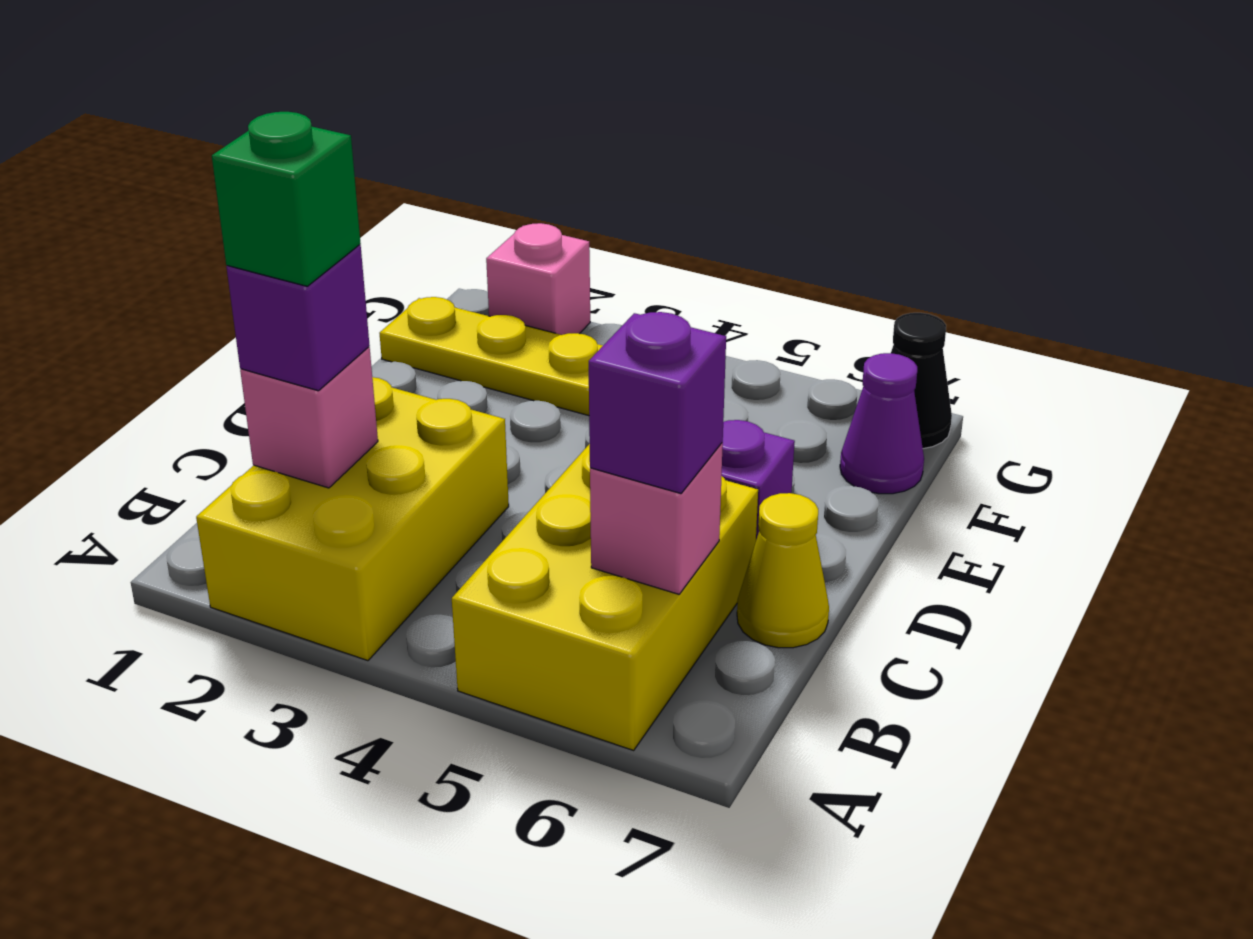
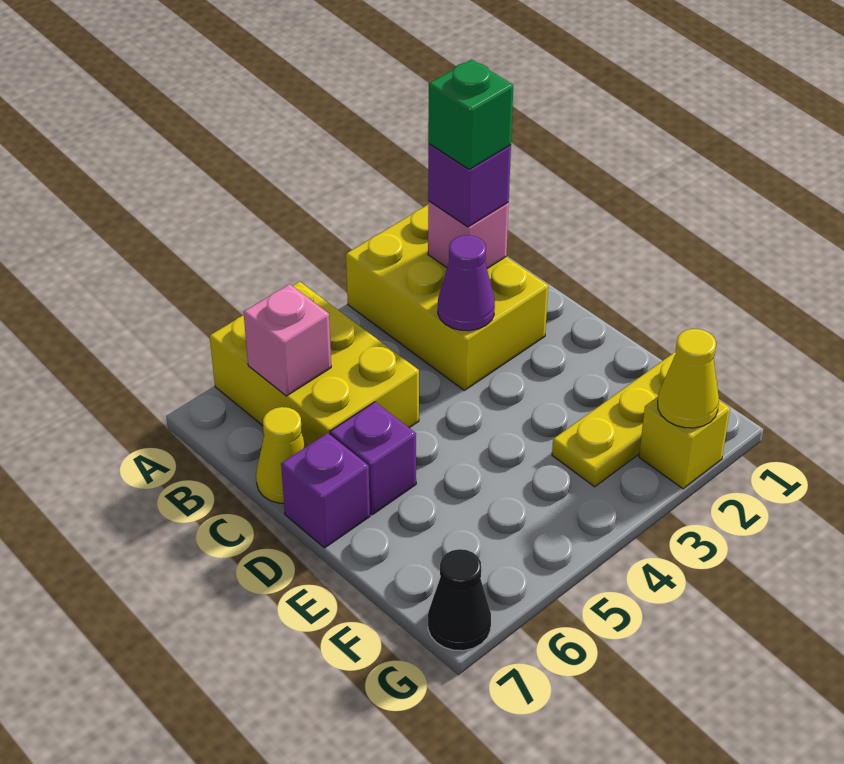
purple brick B6 level 3 -> purple brick D7 level 1
purple cone F7 level 1 -> purple cone C3 level 2
pink brick G2 level 1 -> yellow brick G2 level 1
none -> yellow cone G2 level 2

